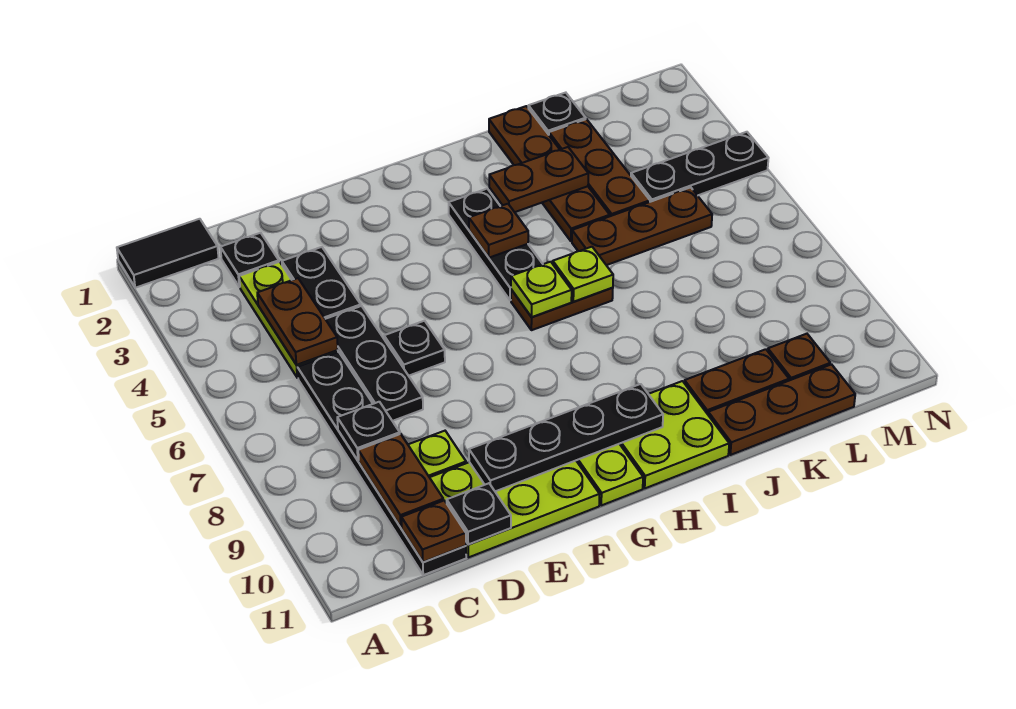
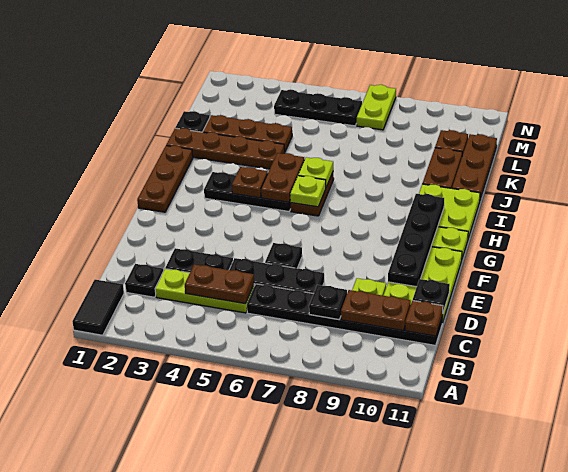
brown plate I3:J3 level 2 -> brown plate H5:I5 level 2
brown plate J5:L5 level 1 -> brown plate G1:I1 level 1
black plate L4:N4 level 1 -> black plate M4:M6 level 1
none -> lime plate M7:N7 level 1

